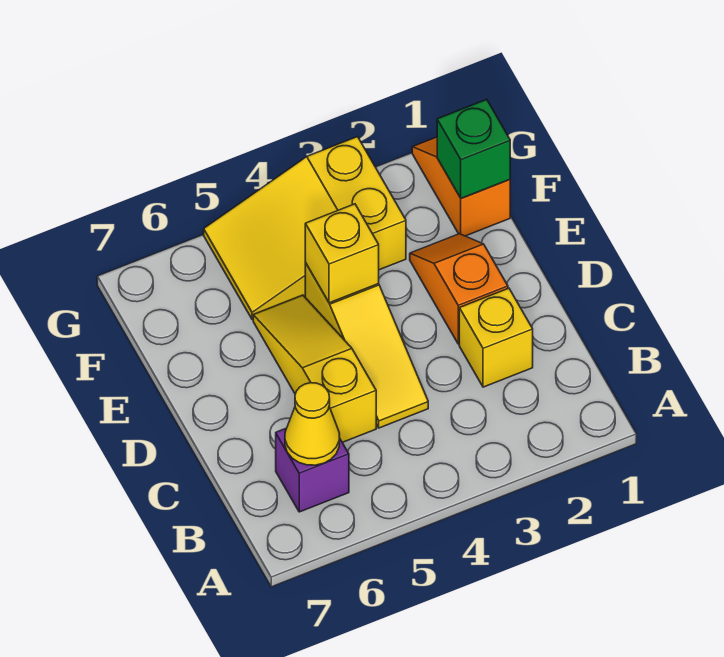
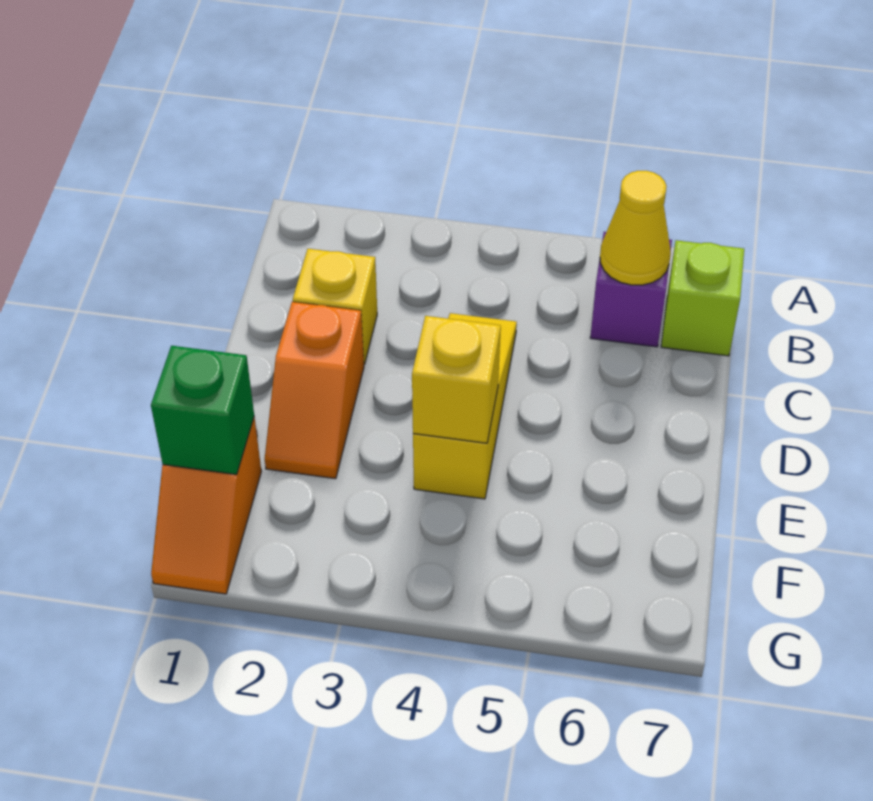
none -> lime brick B7 level 1
yellow slope C5:E5 level 1 top C -> none
yellow slope F3:G5 level 1 top 3 -> none

